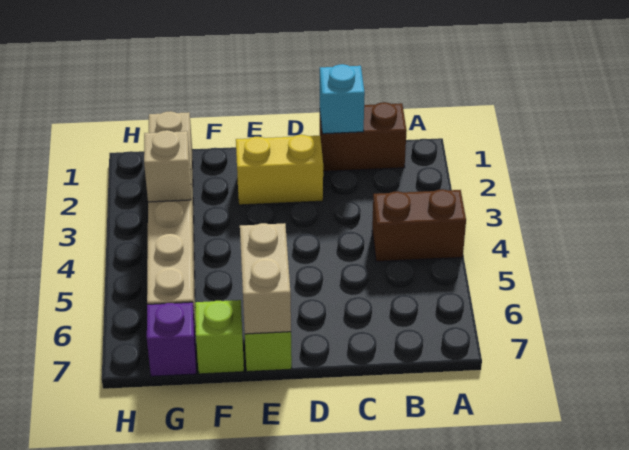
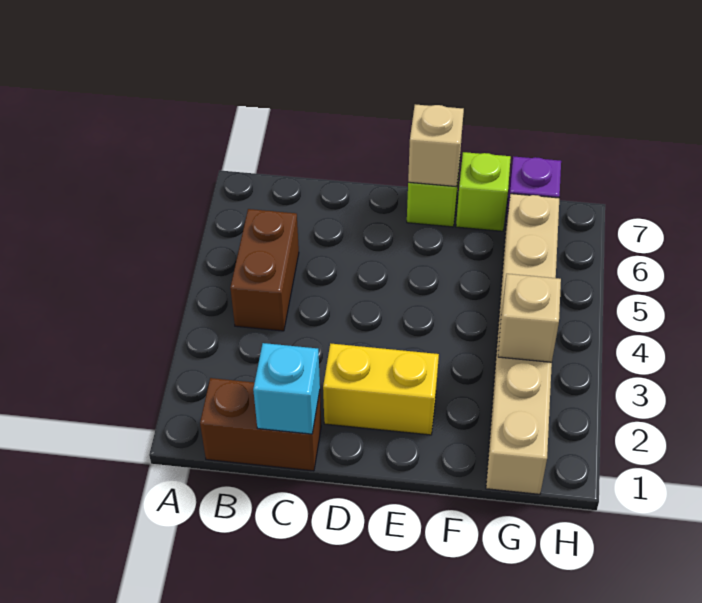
brown brick A4:B4 level 1 -> brown brick B4:B5 level 1
tan brick E6:E7 level 2 -> tan brick E7 level 2

